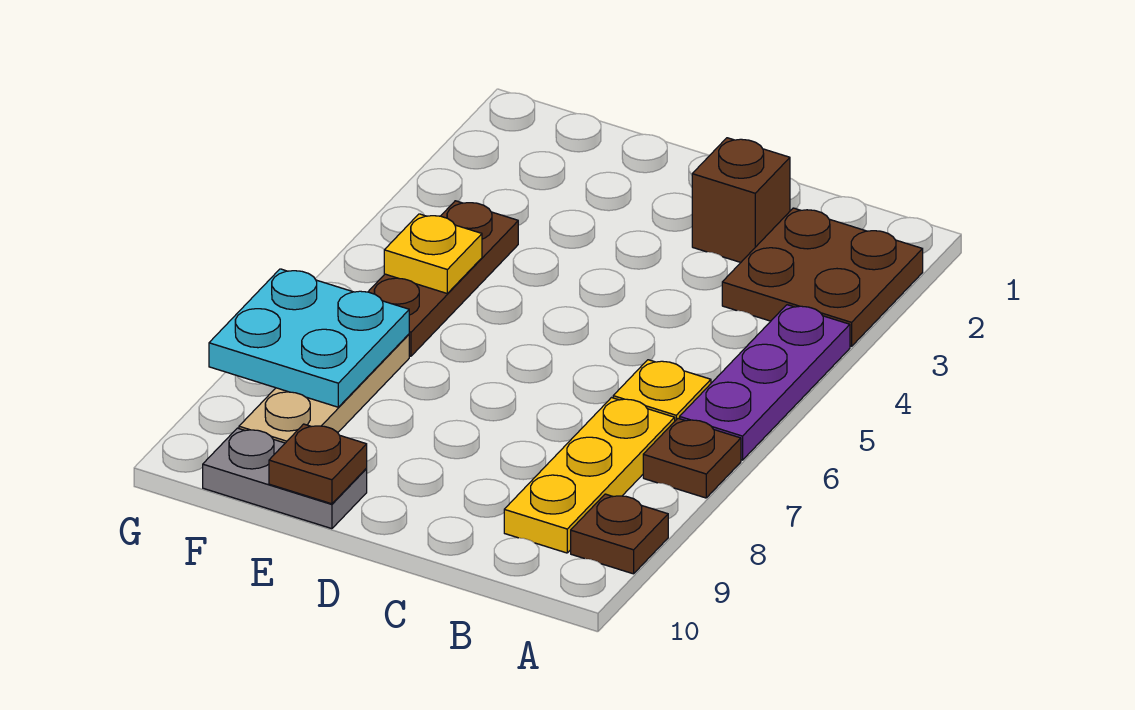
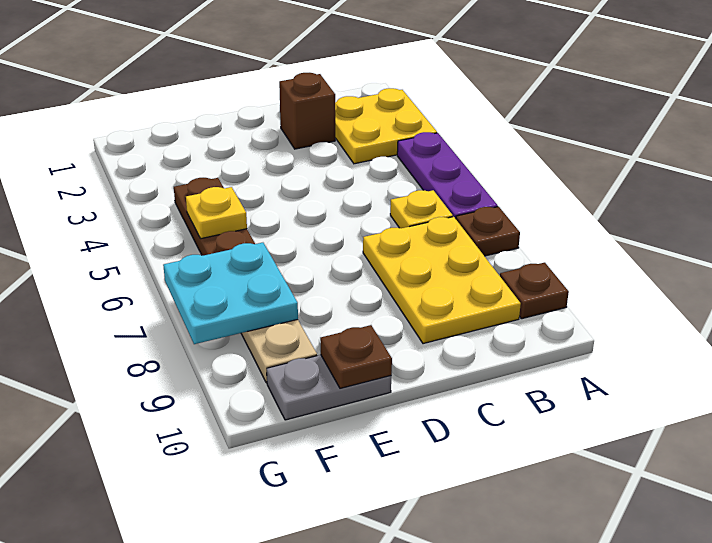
brown plate A2:B3 level 1 -> yellow plate A2:B3 level 1
yellow plate B7:B9 level 1 -> yellow plate B7:C9 level 1

